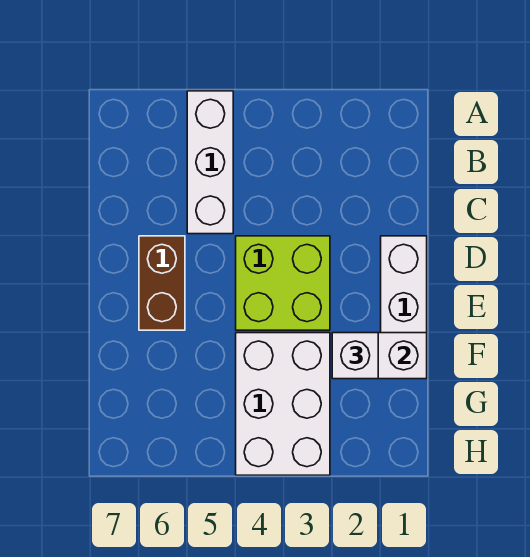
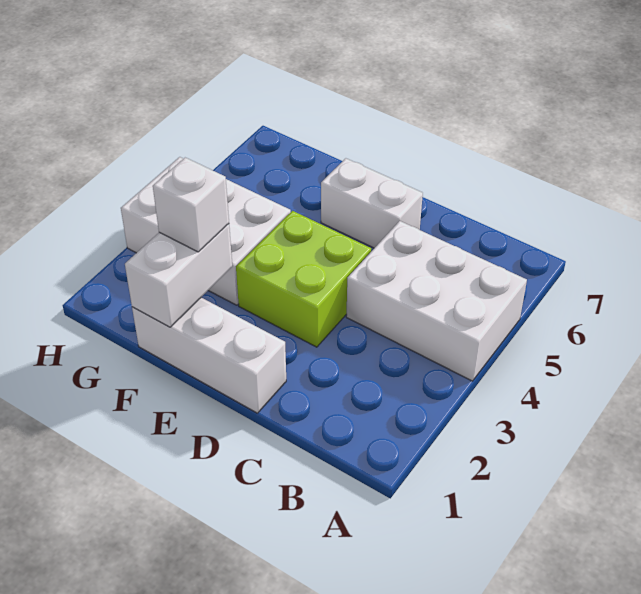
white brick A5:C5 level 1 -> white brick A4:C5 level 1
brown brick D6:E6 level 1 -> white brick D6:E6 level 1

